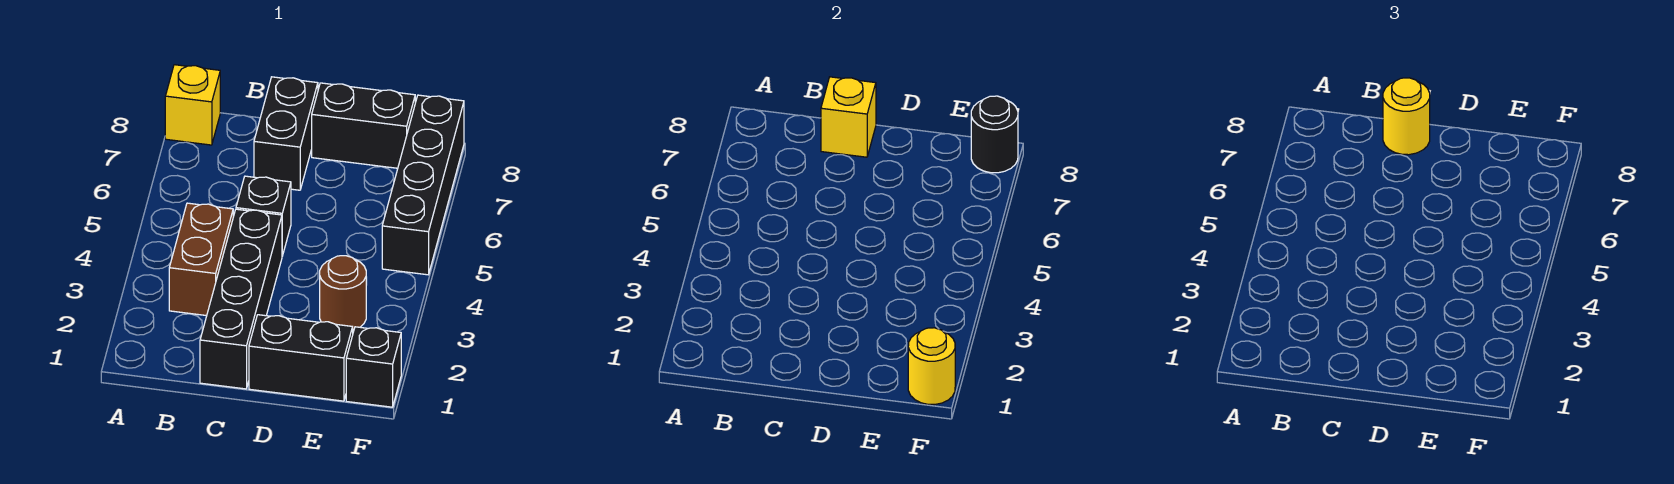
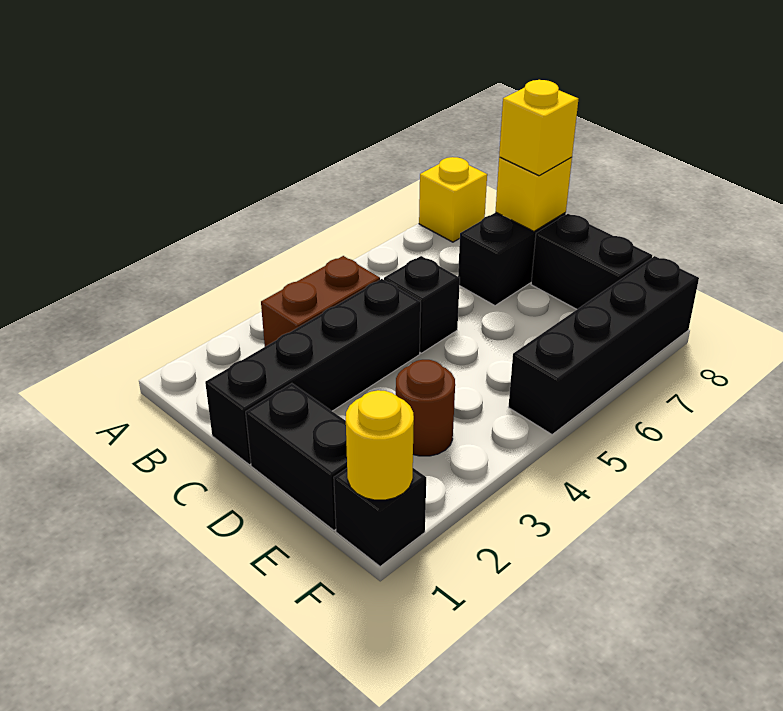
yellow round brick C8 level 3 -> yellow brick C8 level 3
black round brick F8 level 2 -> none

